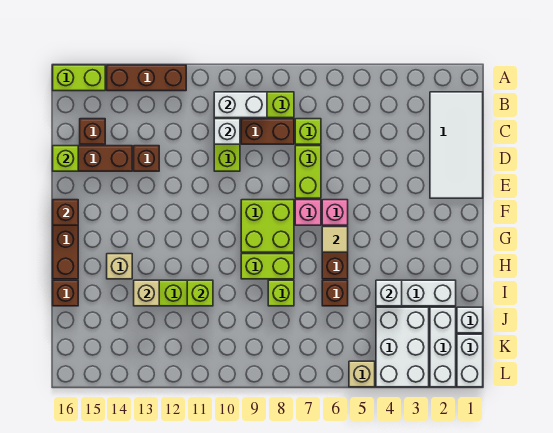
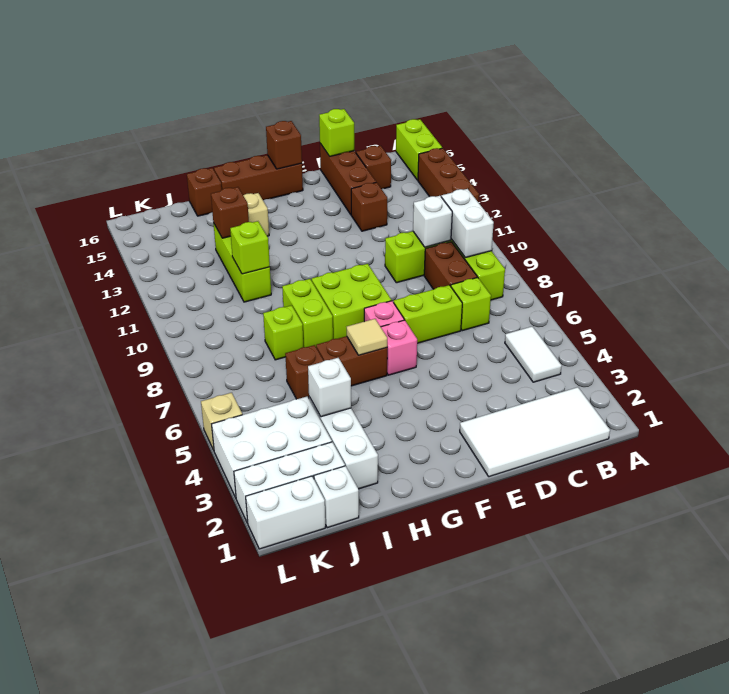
none -> white tile B4:B5 level 1
tan brick I13 level 2 -> brown brick I13 level 2

